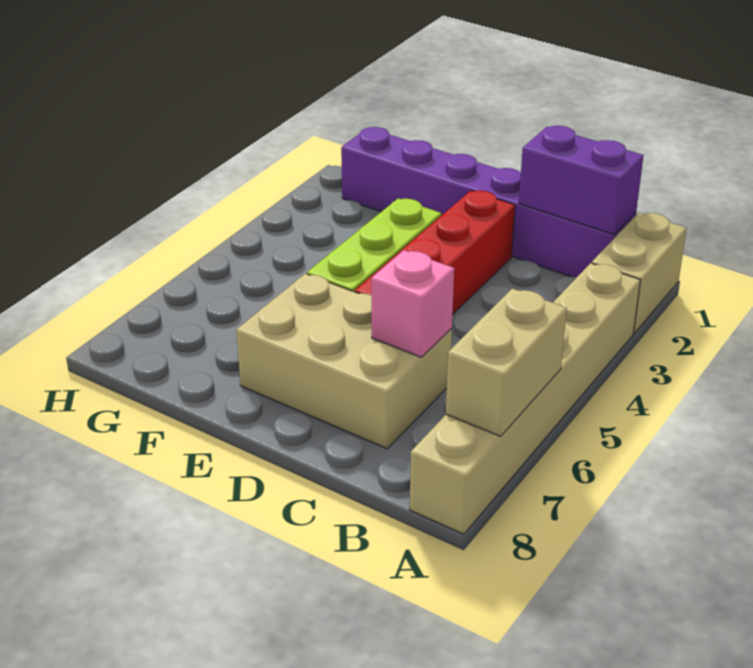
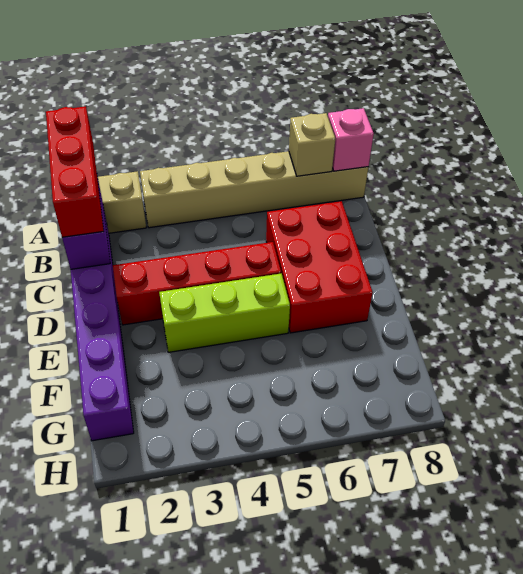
none -> red brick A1:C1 level 3
tan brick A6:A7 level 2 -> tan brick A7 level 2
tan brick C6:E7 level 1 -> red brick C6:E7 level 1
pink brick C6 level 2 -> pink brick A8 level 2

